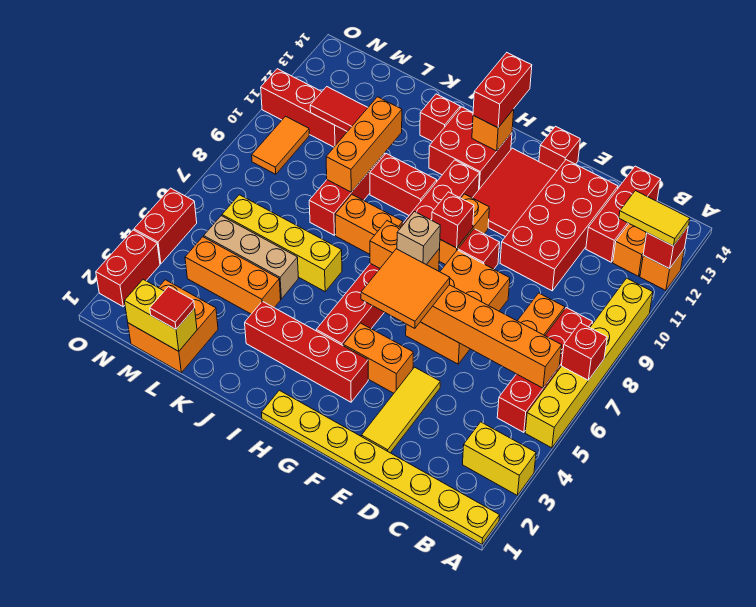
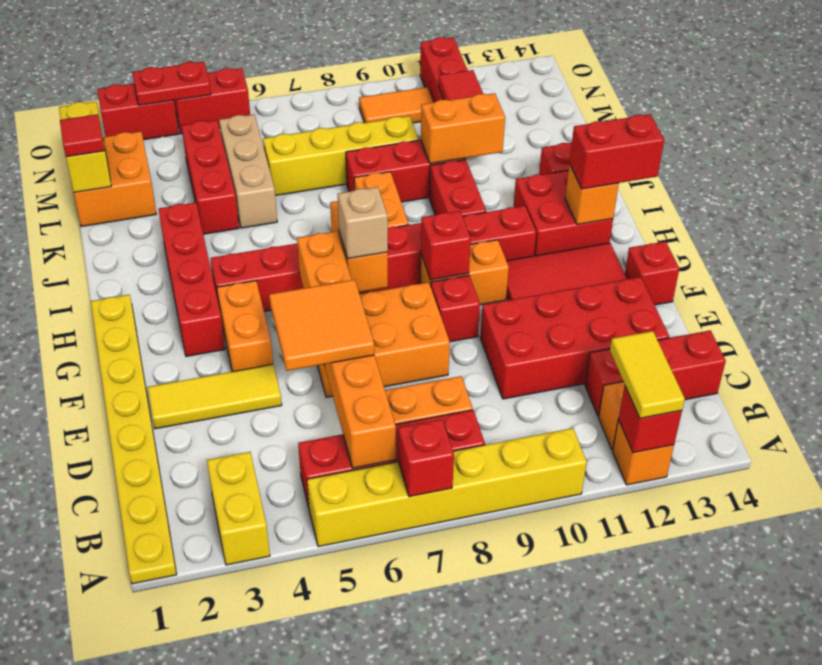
orange tile F5:G6 level 3 -> orange tile D5:E6 level 3
yellow brick J6:M6 level 1 -> yellow brick L6:L9 level 1
orange brick K4:M4 level 1 -> red brick K4:M4 level 1
orange brick K9:K11 level 2 -> orange brick K10:K11 level 2
none -> red plate O3:O4 level 2

